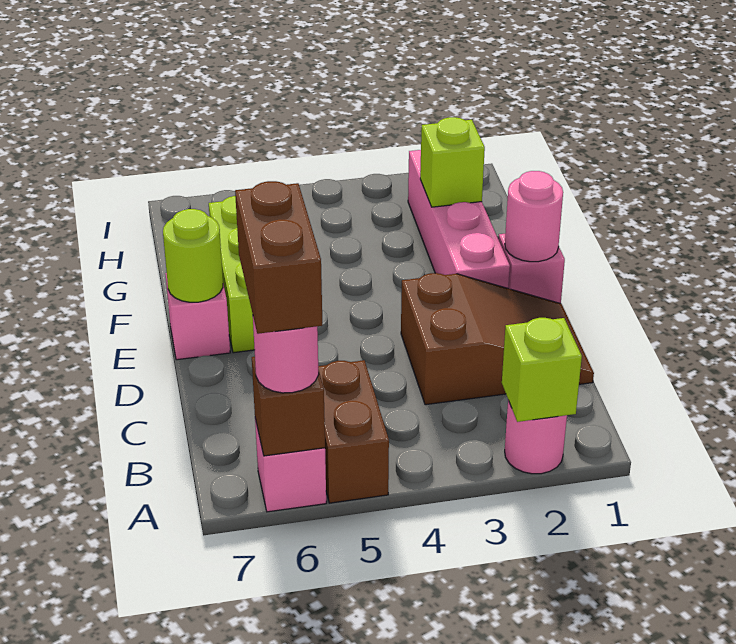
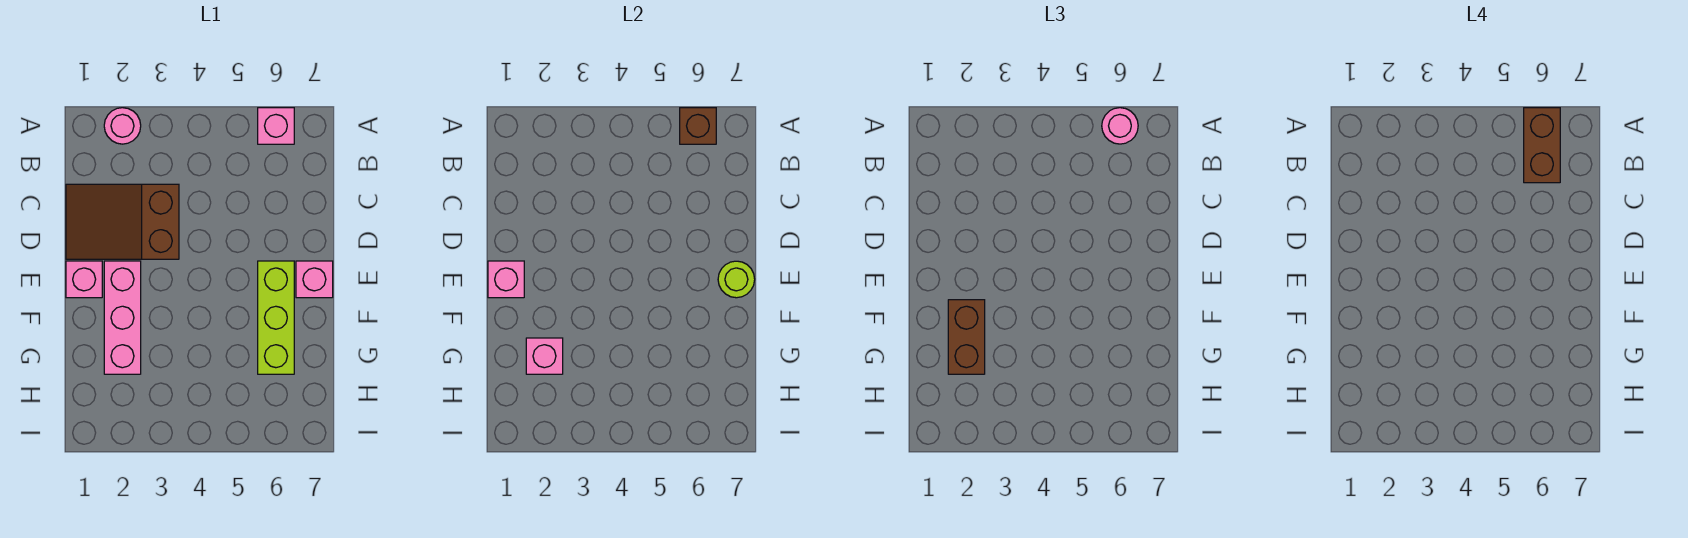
lime brick A2 level 2 -> none
brown brick A5:B5 level 1 -> brown brick F2:G2 level 3
pink round brick E1 level 2 -> pink brick E1 level 2
pink brick E2:H2 level 1 -> pink brick E2:G2 level 1
lime brick G2 level 2 -> pink brick G2 level 2

